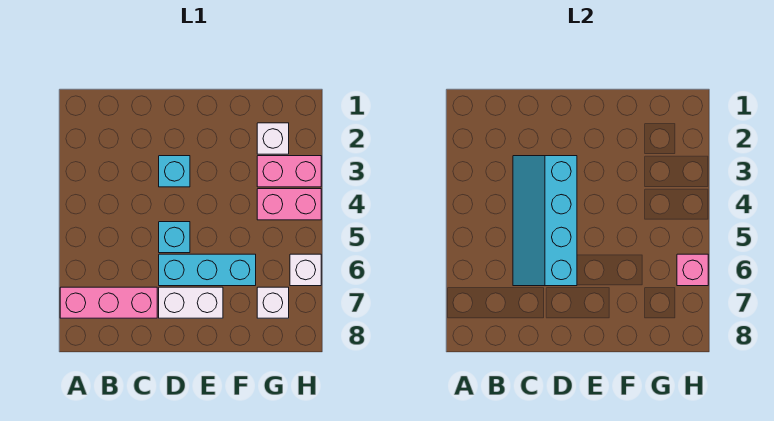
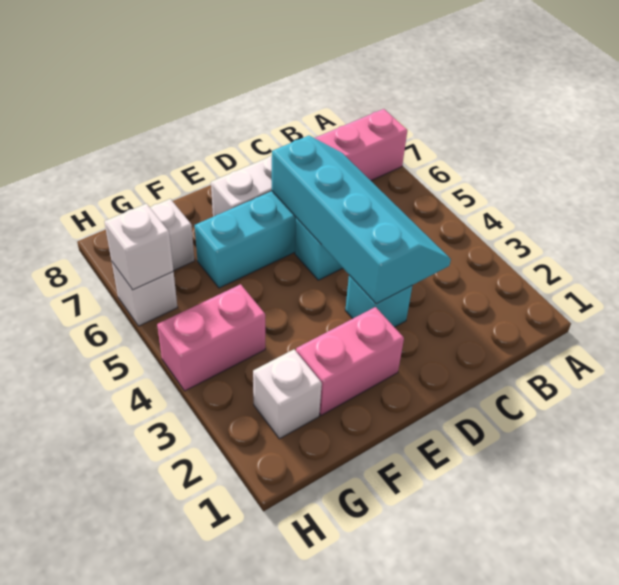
pink brick G3:H3 level 1 -> pink brick E2:F2 level 1
pink brick H6 level 2 -> white brick H6 level 2

